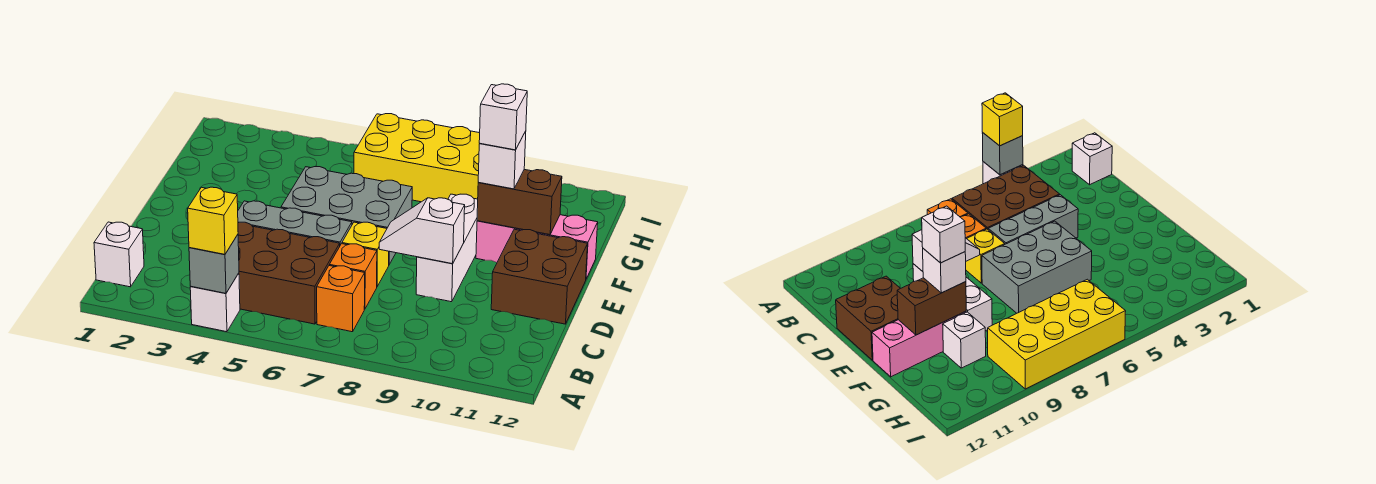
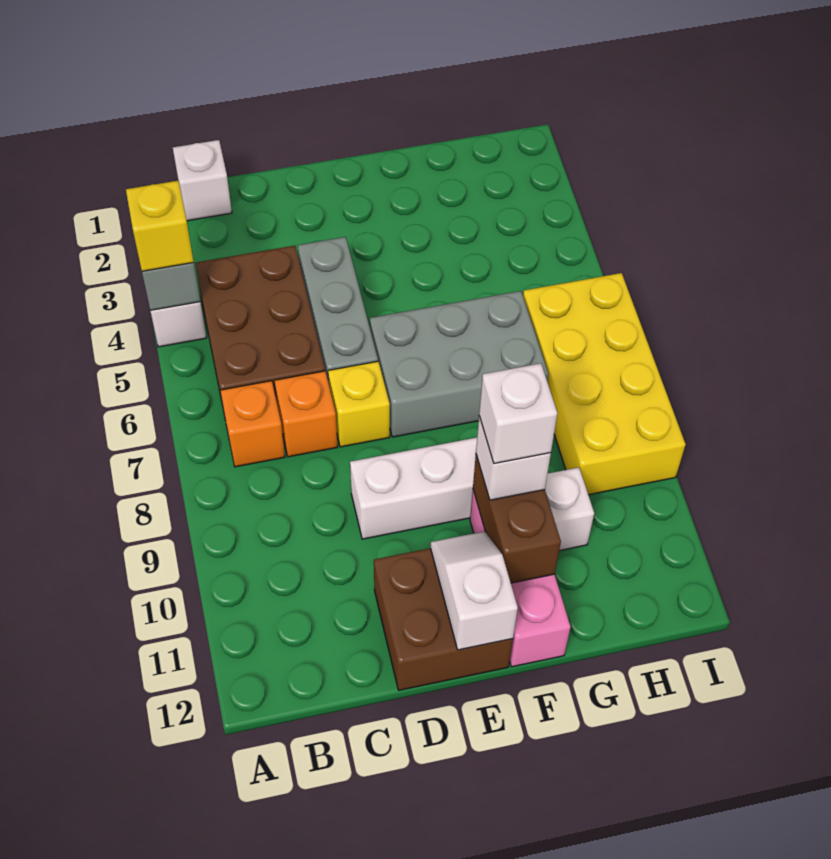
white slope D8:D9 level 2 top 9 -> white slope E11:E12 level 2 top 12
grey brick E5:F7 level 1 -> grey brick E6:G7 level 1

